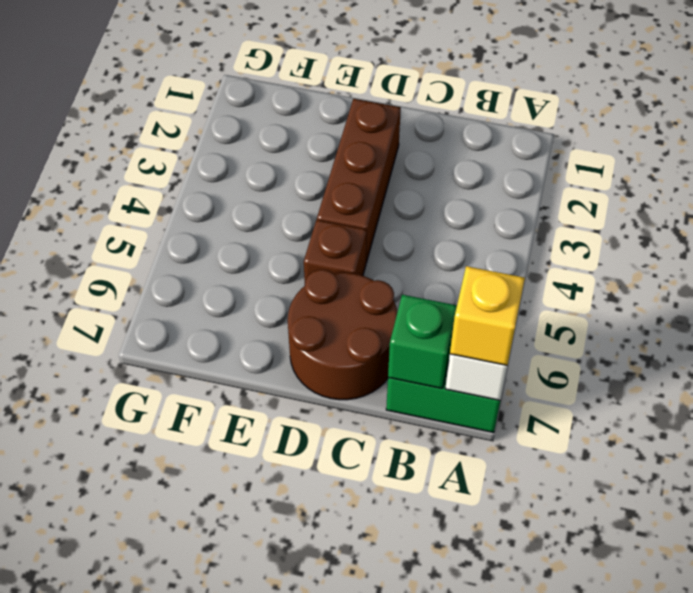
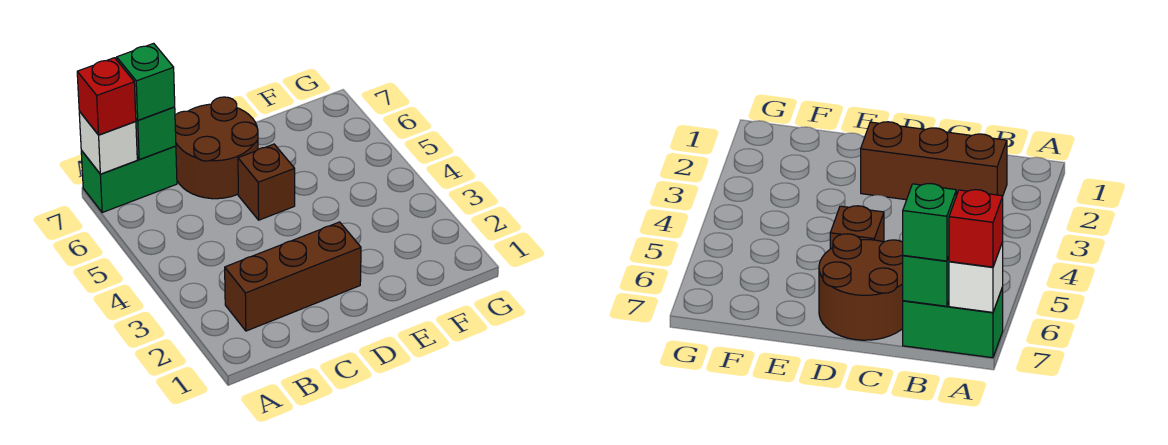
yellow brick A7 level 3 -> red brick A7 level 3
none -> green brick B7 level 3
brown brick D2:D4 level 1 -> brown brick B2:D2 level 1

